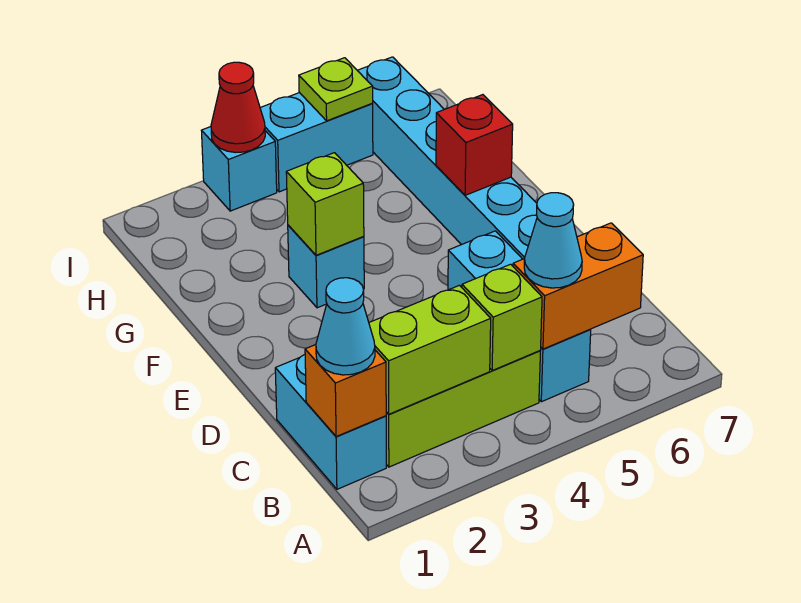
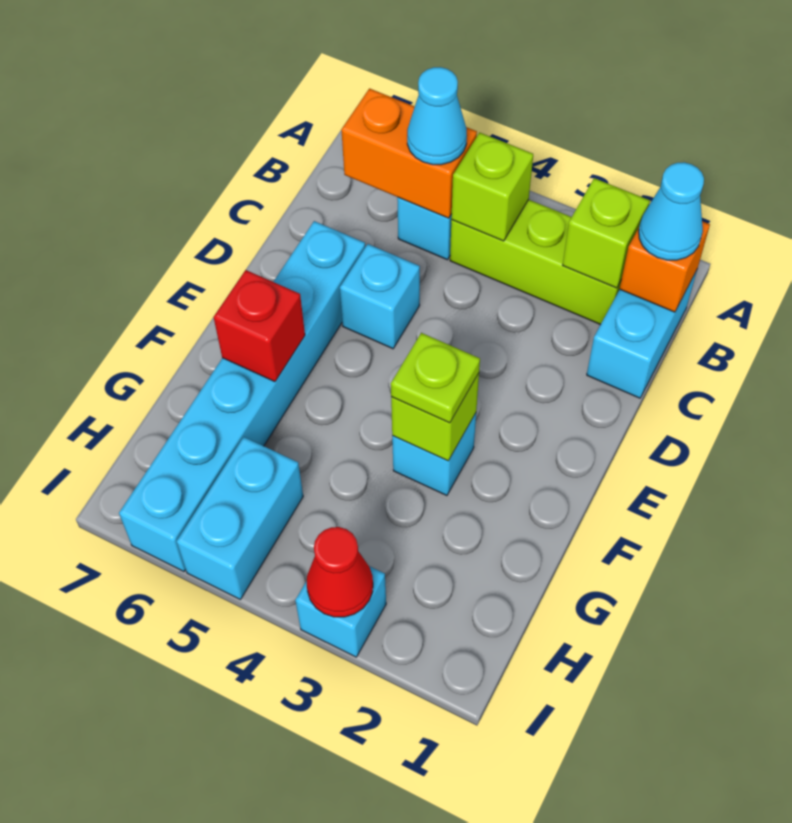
lime brick B2:B3 level 2 -> lime brick B2 level 2
cyan brick I4:I5 level 1 -> cyan brick H5:I5 level 1
lime plate I5 level 2 -> lime plate F3 level 3

